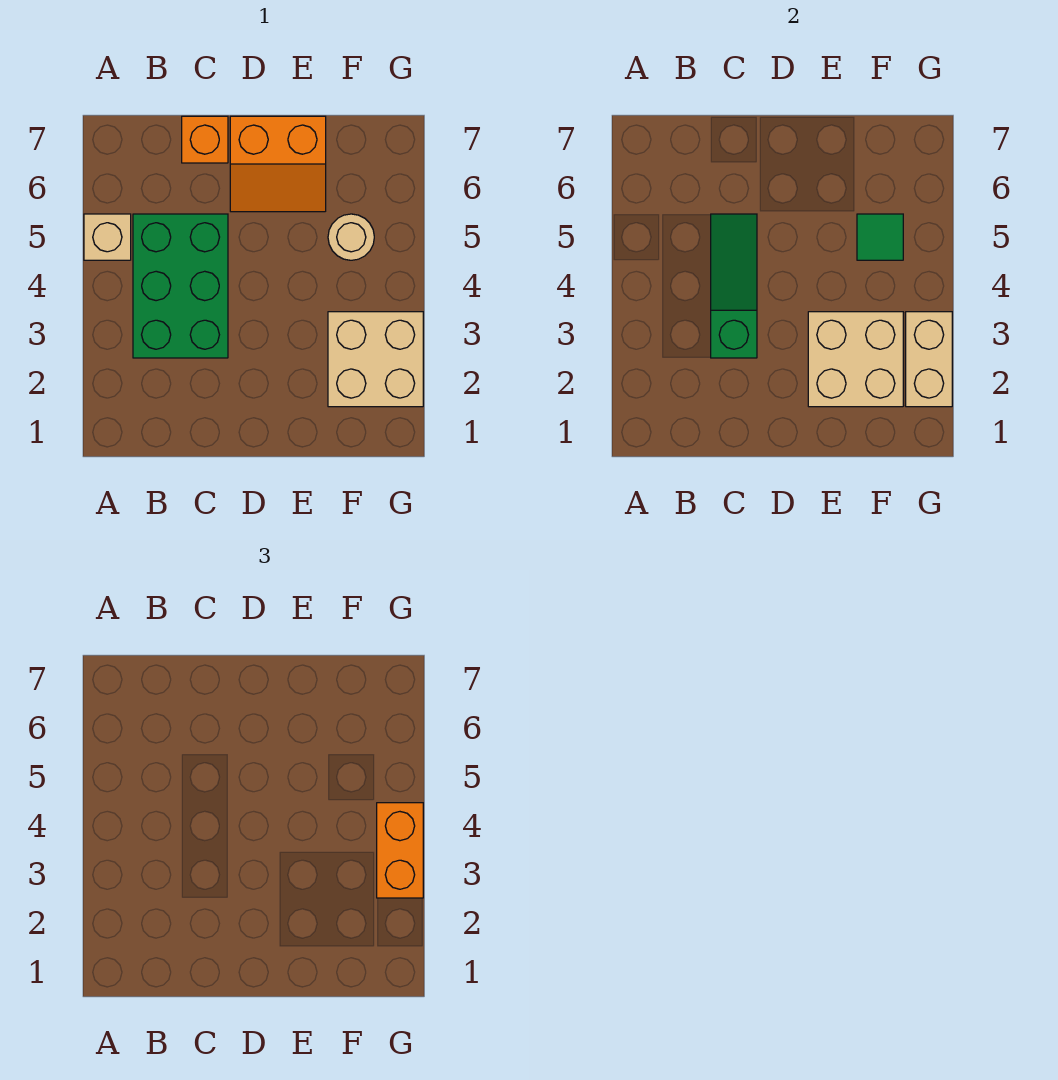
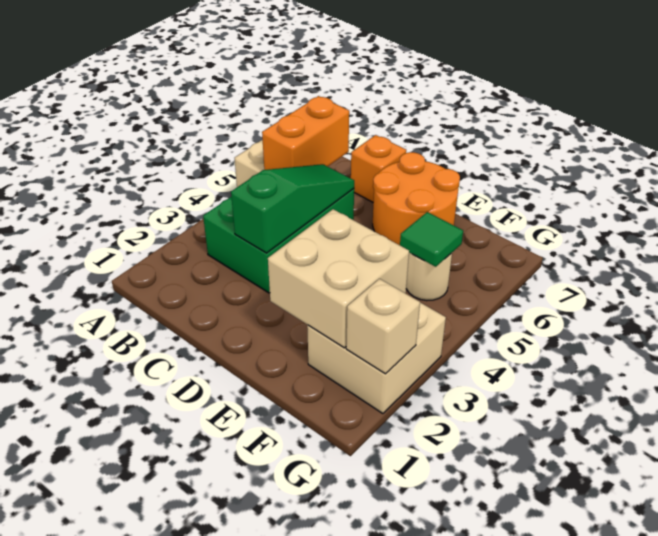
orange slope D6:E7 level 1 top 7 -> orange round brick D6:E7 level 1
tan brick G2:G3 level 2 -> tan brick G2 level 2
orange brick G3:G4 level 3 -> orange brick B5:B6 level 2

